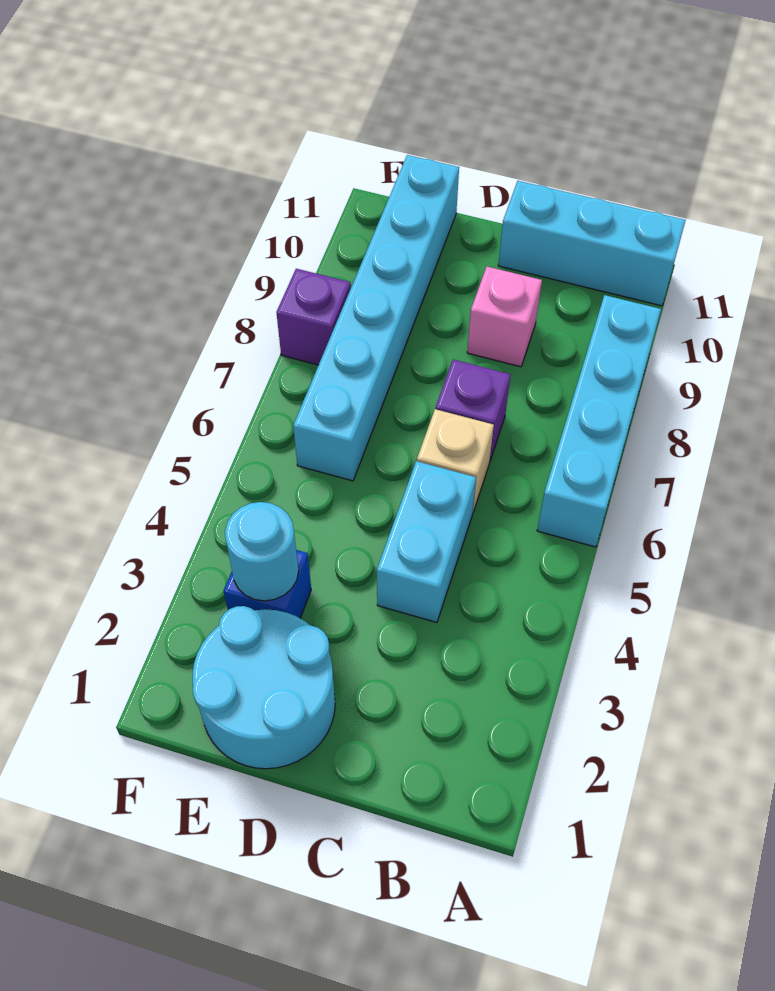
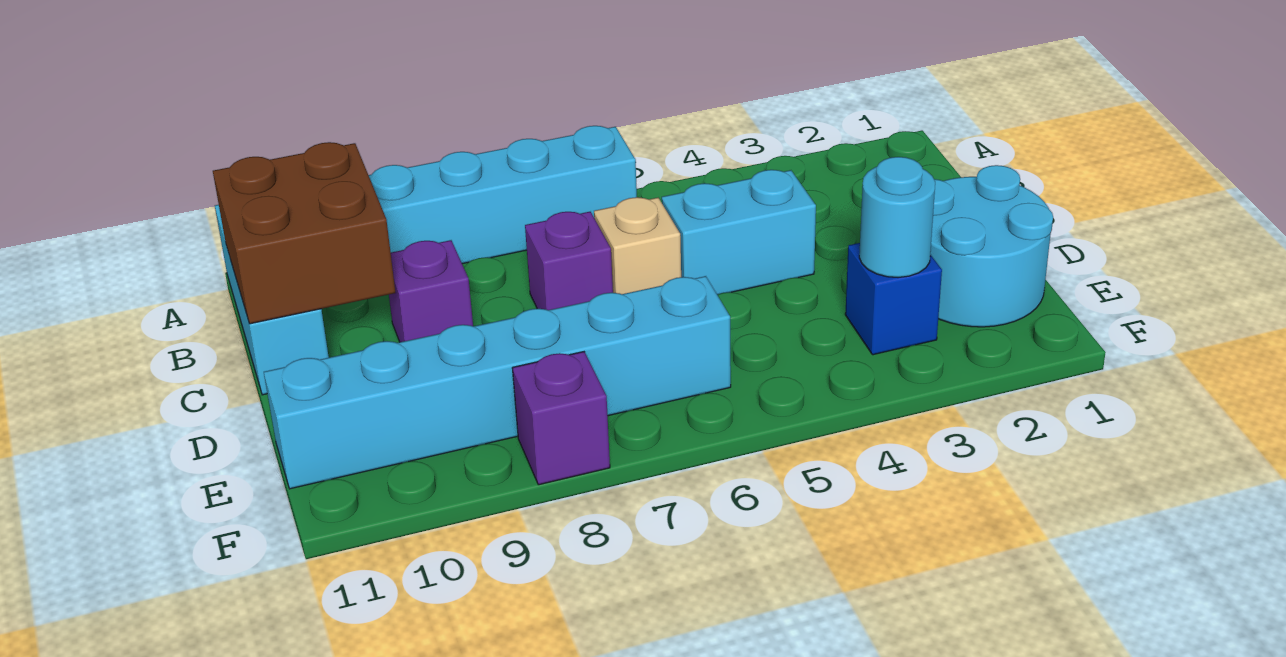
none -> brown brick B10:C11 level 2
pink brick C9 level 1 -> purple brick C9 level 1

